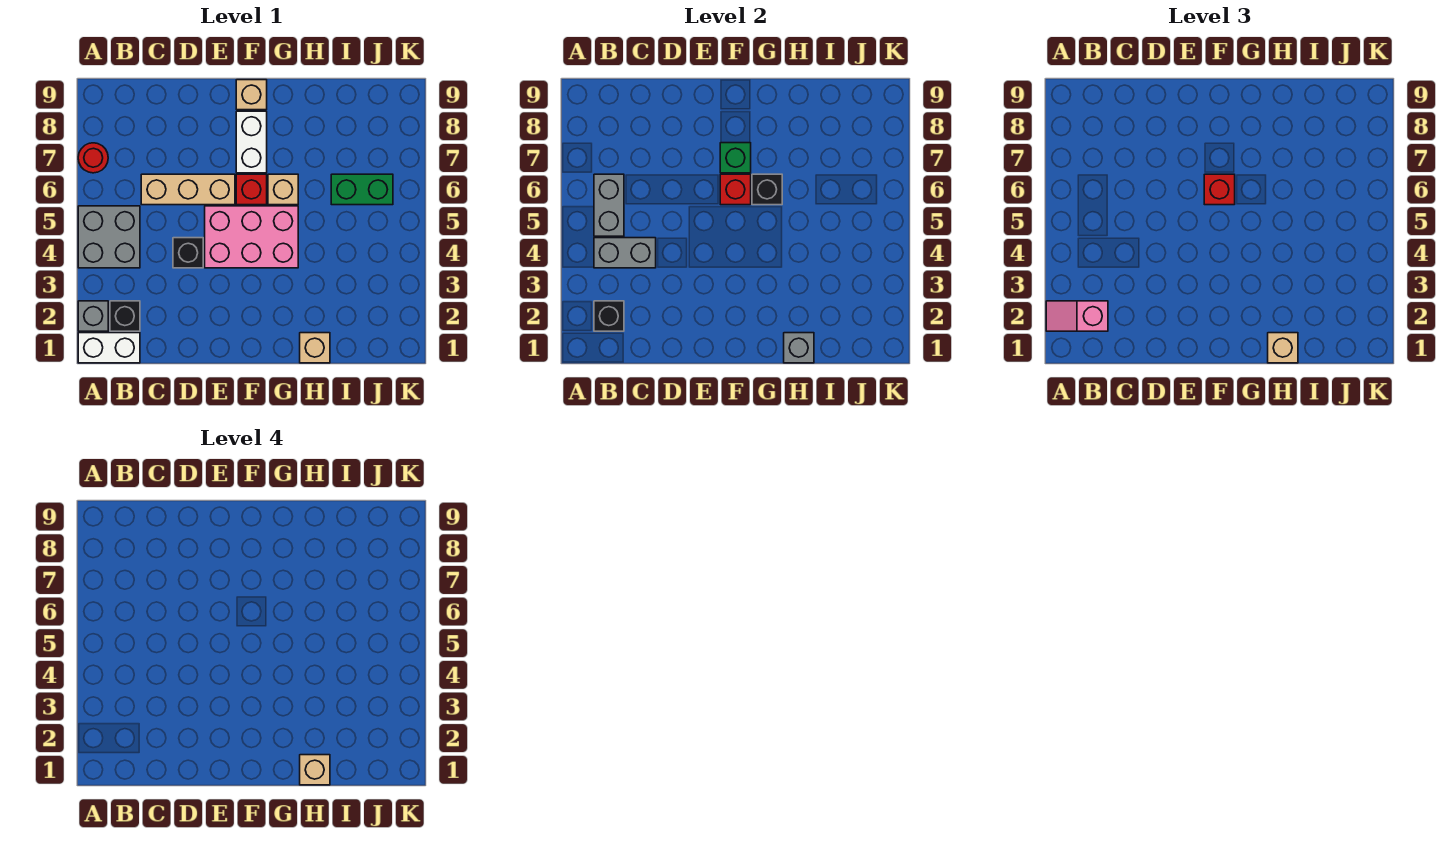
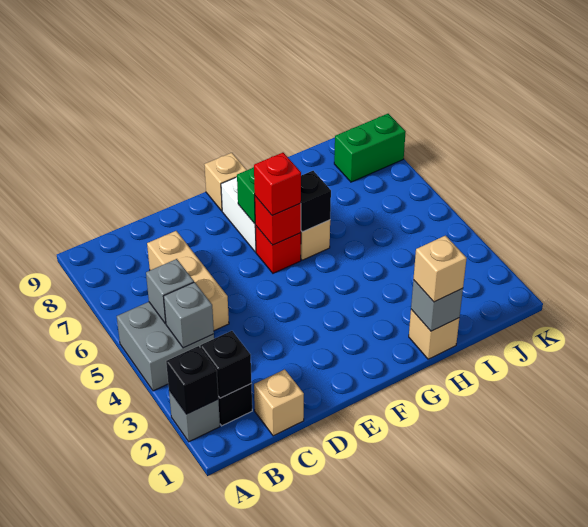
white brick A1:B1 level 1 -> none
pink slope A2:B2 level 3 top B -> none
red round brick A7 level 1 -> none
grey brick B4:C4 level 2 -> grey brick B4 level 2
grey brick B5:B6 level 2 -> grey brick B5 level 2
tan brick C6:E6 level 1 -> tan brick C5:C7 level 1
black brick D4 level 1 -> black brick A2 level 2
pink brick E4:G5 level 1 -> none
tan brick H1 level 4 -> tan brick C1 level 1
green brick I6:J6 level 1 -> green brick J8:K8 level 1

